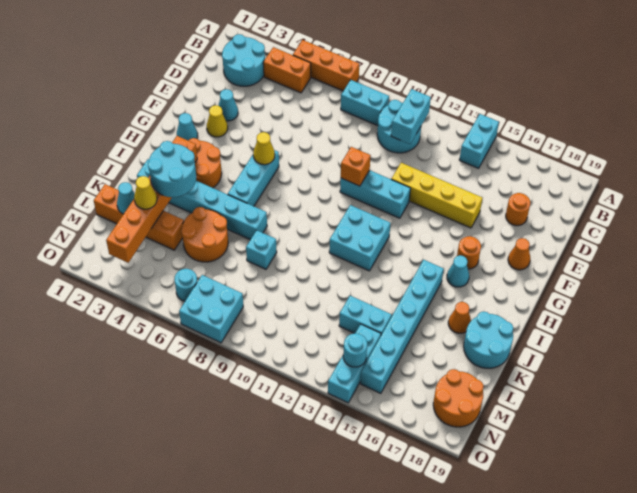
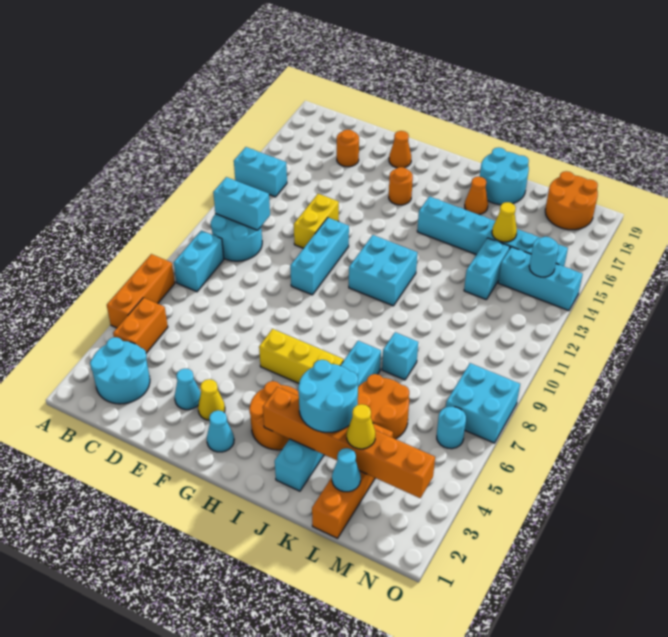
yellow brick E12:E15 level 1 -> yellow brick E12:E13 level 1
orange brick F10 level 2 -> none
cyan brick G6:I6 level 1 -> yellow brick G6:I6 level 1
yellow cone G6 level 2 -> yellow cone L15 level 2
cyan cone H16 level 1 -> none

